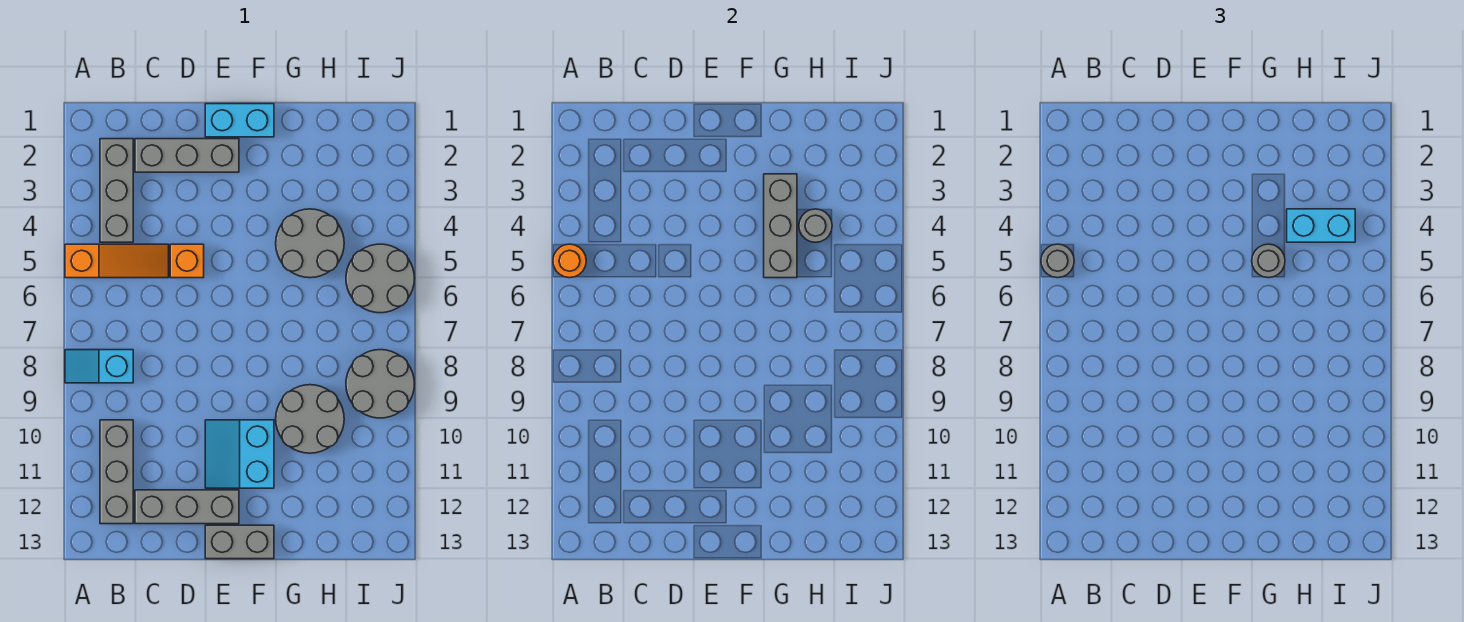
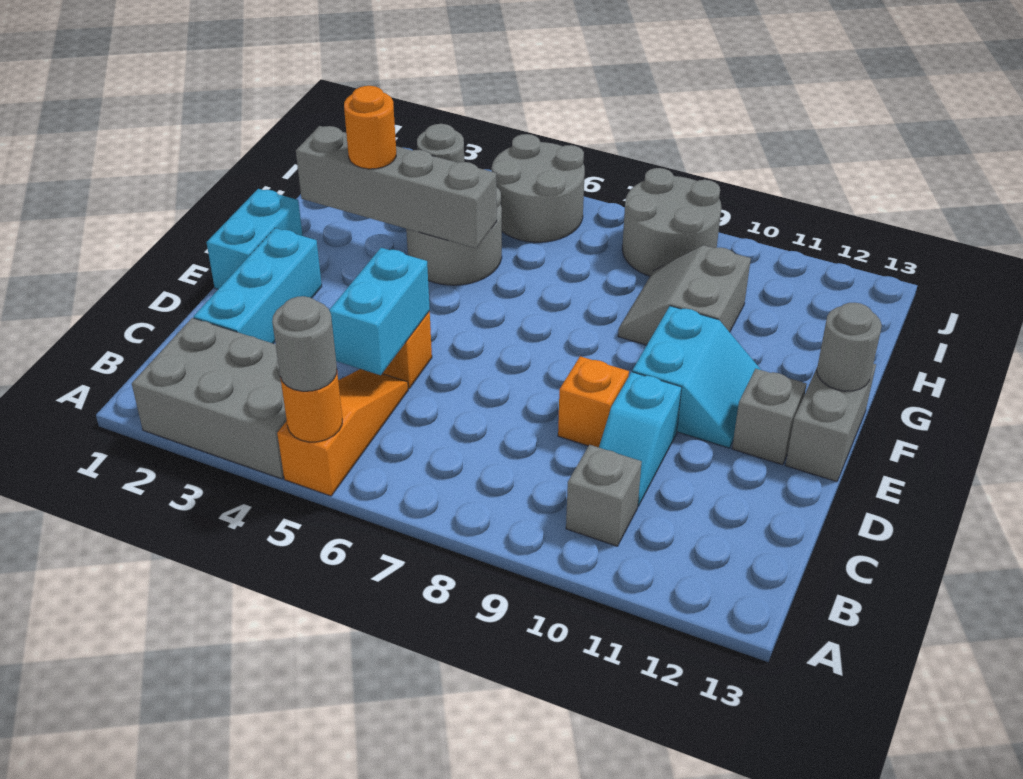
cyan slope A8:B8 level 1 top B -> cyan slope C10:D10 level 1 top D
grey brick B2:B4 level 1 -> grey brick A2:B4 level 1
grey brick B10:B12 level 1 -> grey brick B10 level 1
grey brick C2:E2 level 1 -> cyan brick C2:E2 level 1
grey brick C12:E12 level 1 -> grey brick E12 level 1
none -> orange brick D9 level 1
cyan slope E10:F11 level 1 top F -> cyan slope E10:F11 level 1 top 10
grey brick G3:G5 level 2 -> grey brick G2:G5 level 2
none -> orange round brick G3 level 3
grey round brick G5 level 3 -> grey round brick F13 level 2
grey round brick G9:H10 level 1 -> grey slope G9:H10 level 1 top 10
cyan brick H4:I4 level 3 -> cyan brick C5:D5 level 2

